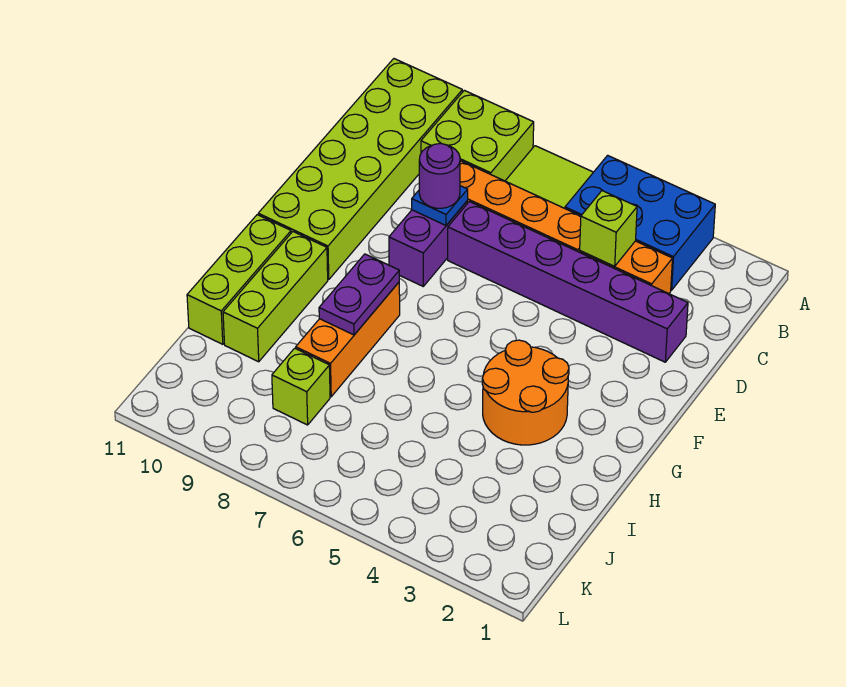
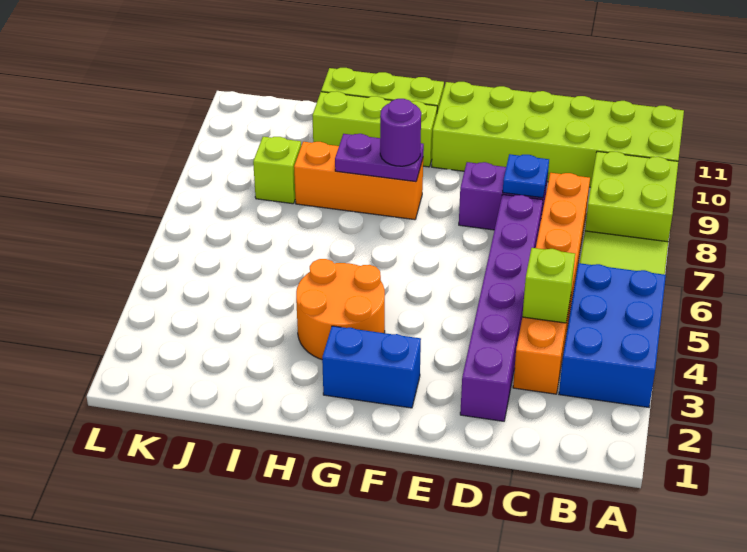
purple round brick D8 level 3 -> purple round brick G8 level 3
none -> blue brick F2:G2 level 1

